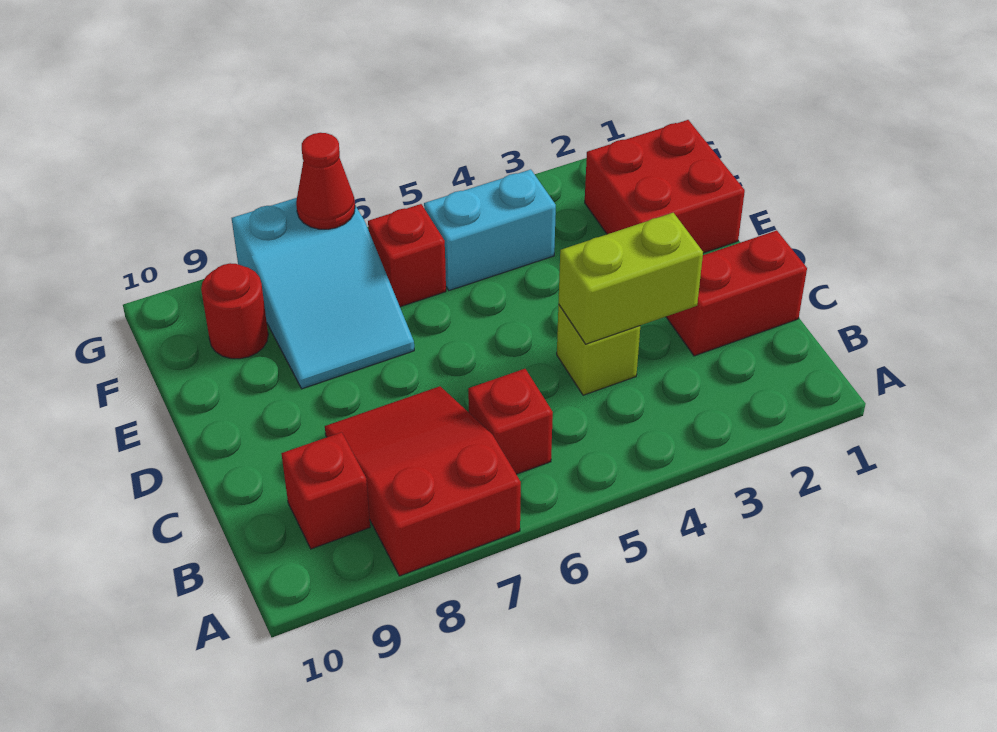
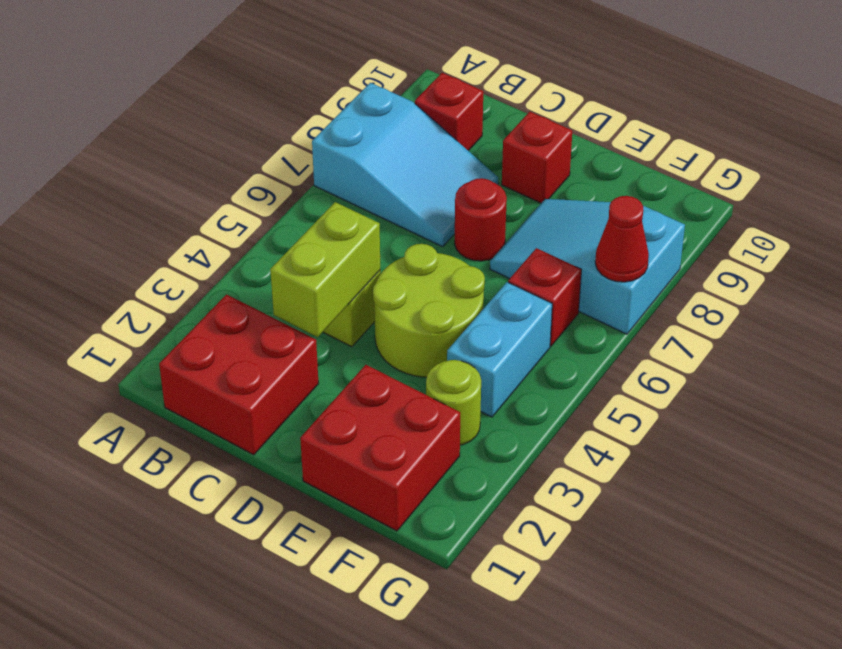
red slope A7:C8 level 1 top A -> cyan slope A7:C8 level 1 top A
red brick B6 level 1 -> red brick D9 level 1
red brick C1:C2 level 1 -> red brick B1:C2 level 1
none -> lime round brick D4:E5 level 1
none -> lime round brick F3 level 1
red round brick F9 level 1 -> red round brick D7 level 1

